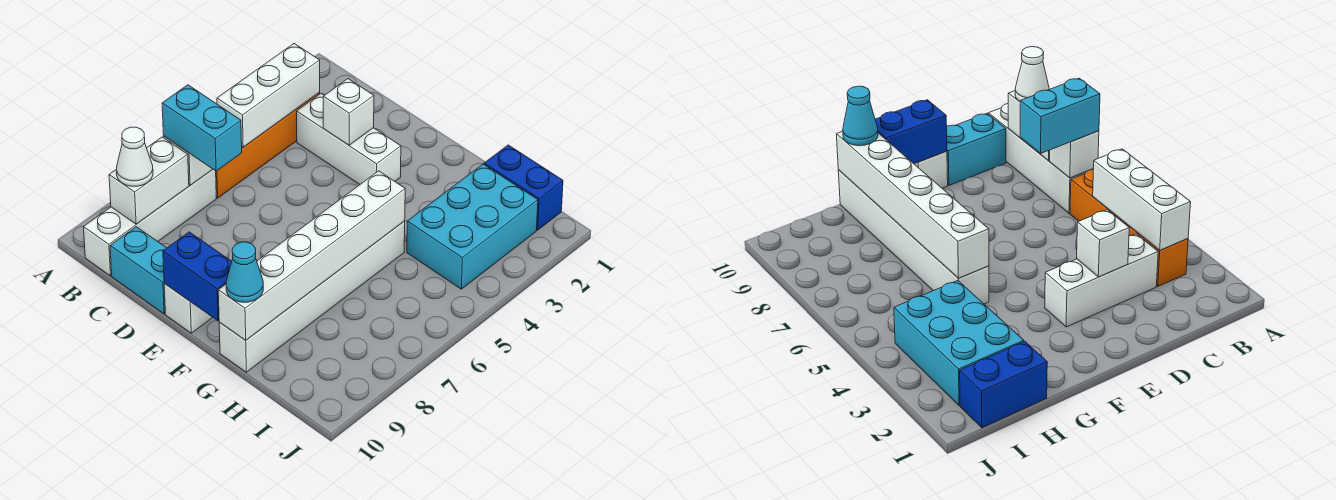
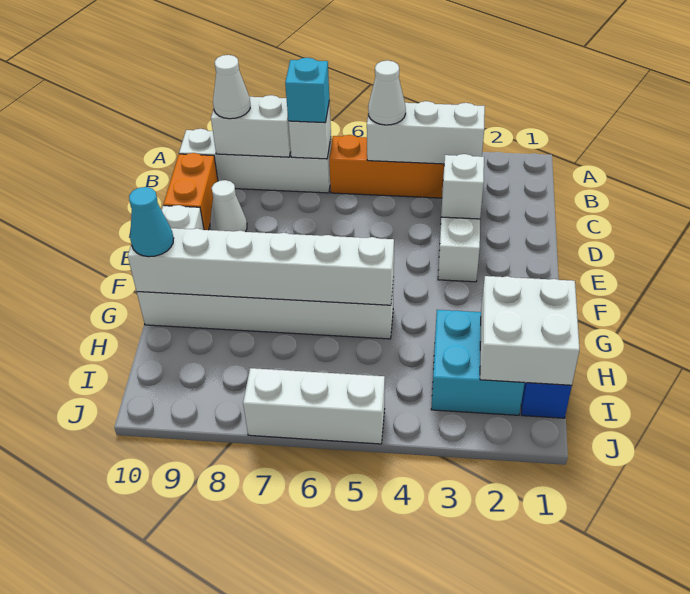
none -> white cone B5 level 3
cyan brick B7:C7 level 3 -> cyan brick B7 level 3
cyan brick C10:D10 level 1 -> orange brick C10:D10 level 1
none -> white cone D9 level 1
blue brick E10:F10 level 2 -> none
none -> white brick H1:I2 level 2
cyan brick H2:I4 level 1 -> cyan brick H2:I3 level 1
none -> white brick J5:J7 level 1

